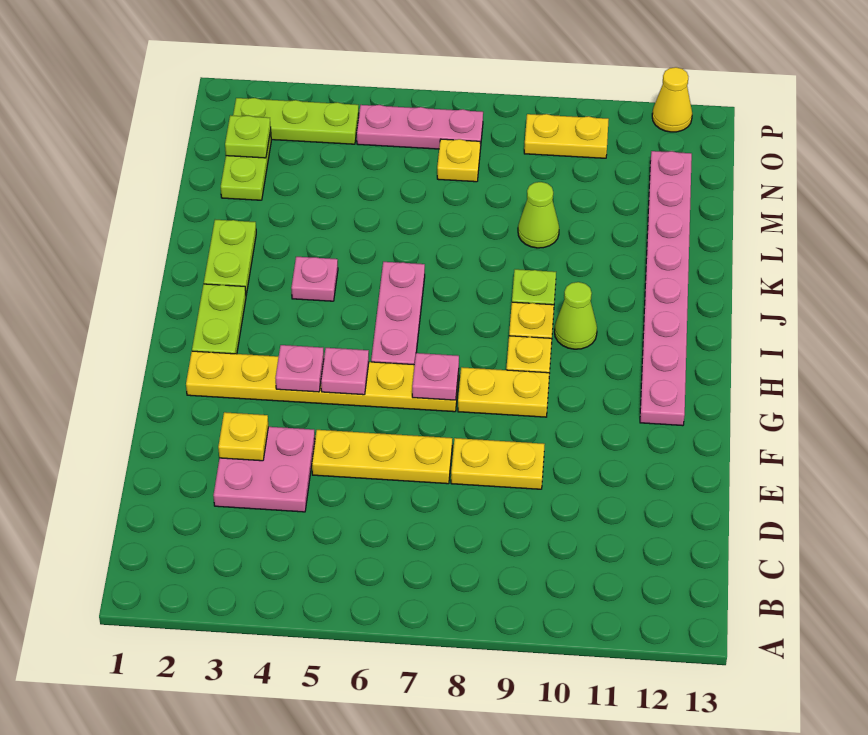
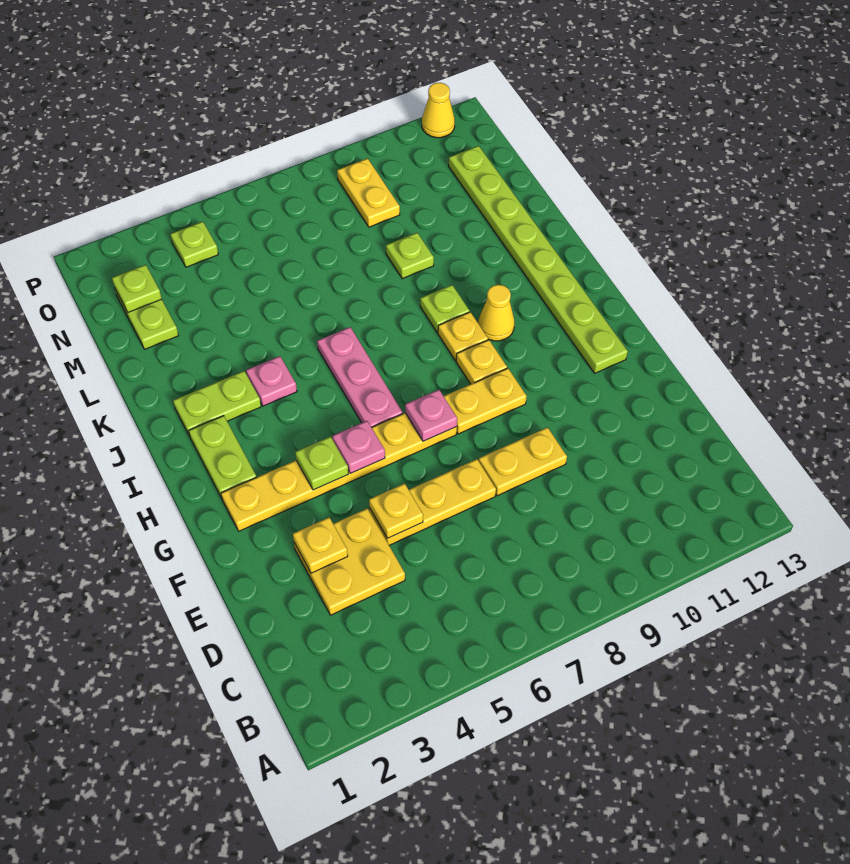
pink plate D3:E4 level 1 -> yellow plate D3:E4 level 1
pink plate G4 level 2 -> lime plate G4 level 2
pink plate G12:N12 level 1 -> lime plate G12:N12 level 1
lime cone I10 level 1 -> yellow cone I10 level 1
lime plate J2:K2 level 1 -> lime plate J2:J3 level 1
lime cone L9 level 1 -> lime plate L9 level 1
yellow plate N7 level 1 -> yellow plate E5 level 2
lime plate O2:O4 level 1 -> lime plate O4 level 1
pink plate O5:O7 level 1 -> none
yellow plate O9:O10 level 1 -> yellow plate N9:O9 level 1

